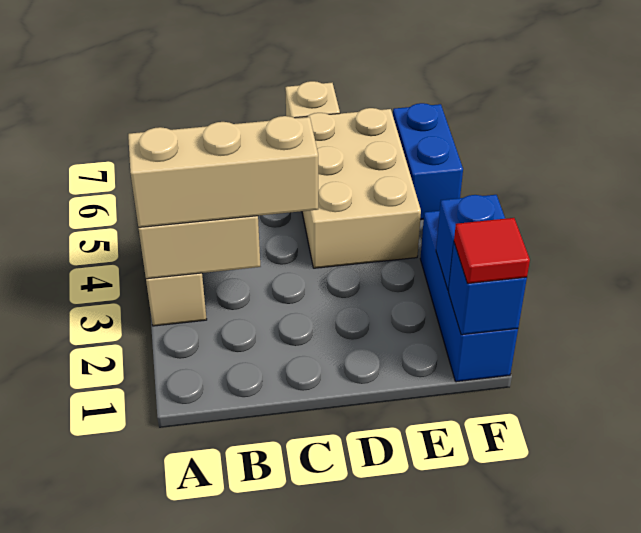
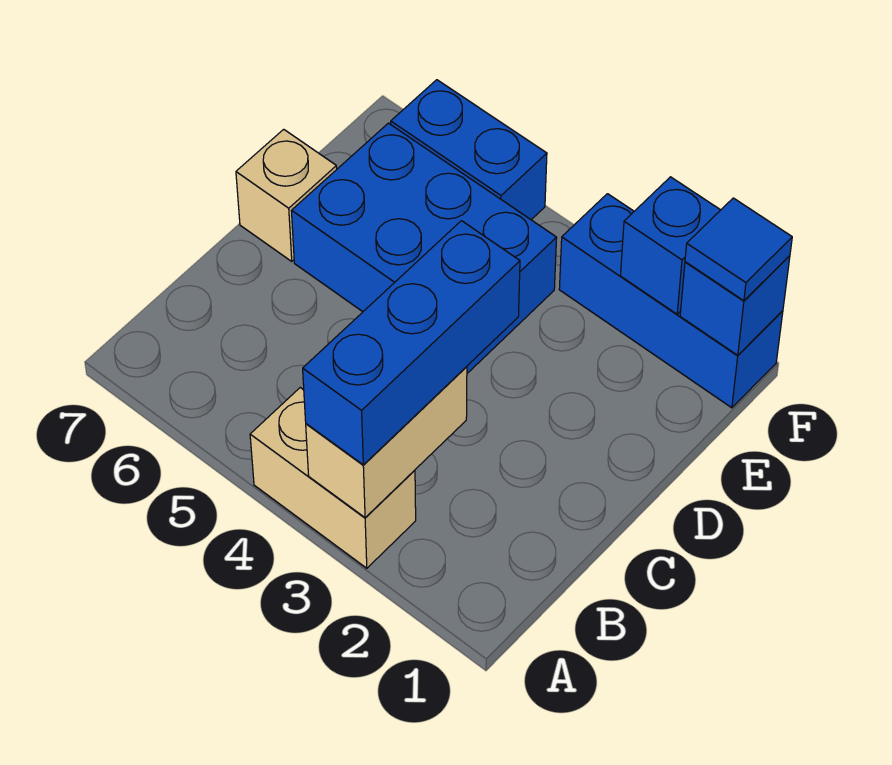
tan brick A3:C3 level 3 -> blue brick A3:C3 level 3
tan brick D4:E6 level 1 -> blue brick D4:E6 level 1
red tile F1 level 3 -> blue tile F1 level 3

